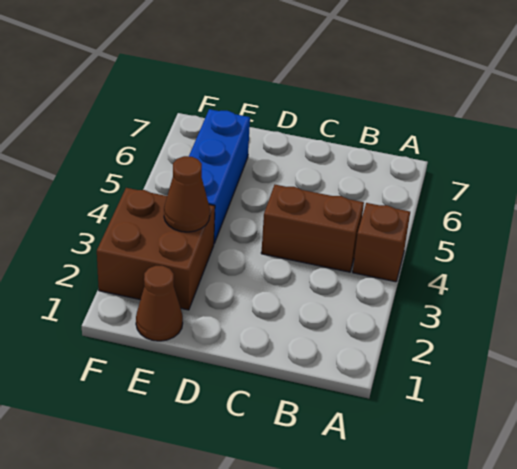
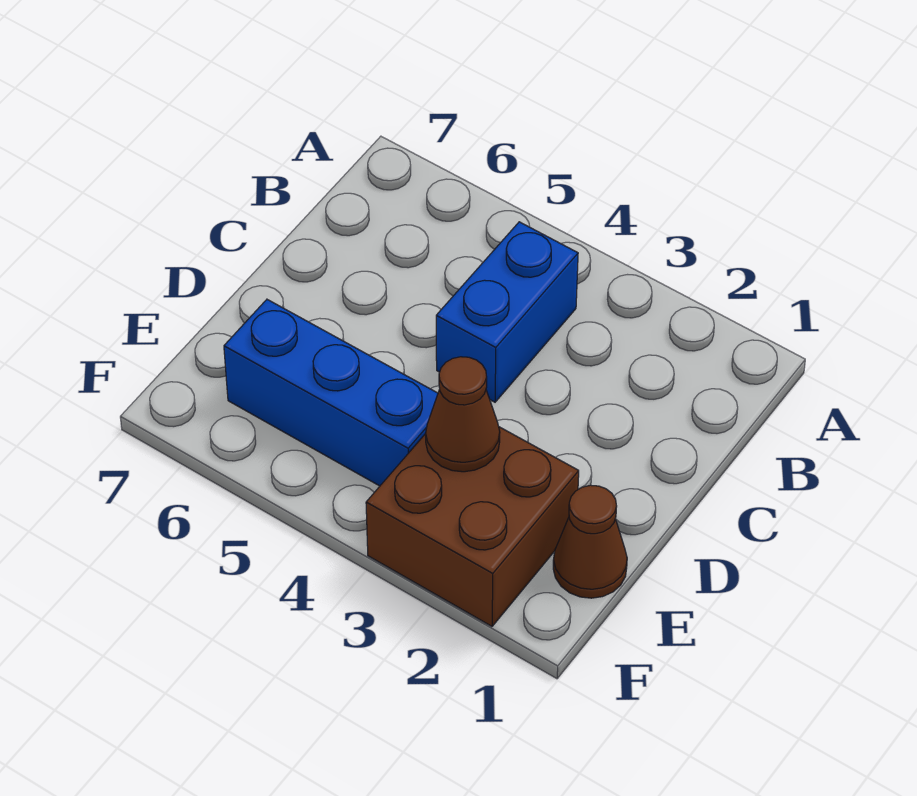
brown brick A4 level 1 -> none
brown brick B4:C4 level 1 -> blue brick B4:C4 level 1

